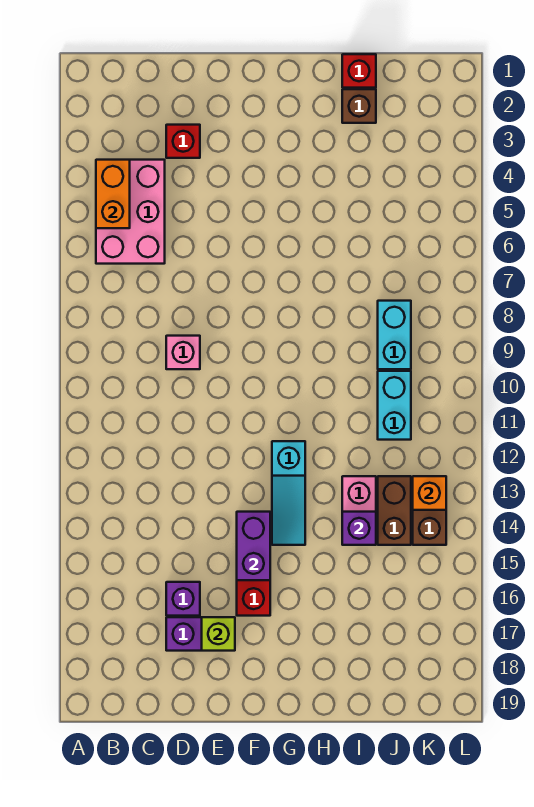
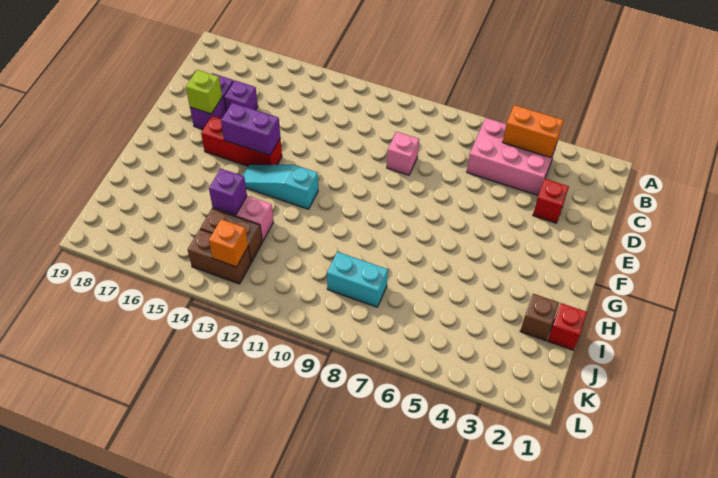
cyan brick J10:J11 level 1 -> none

